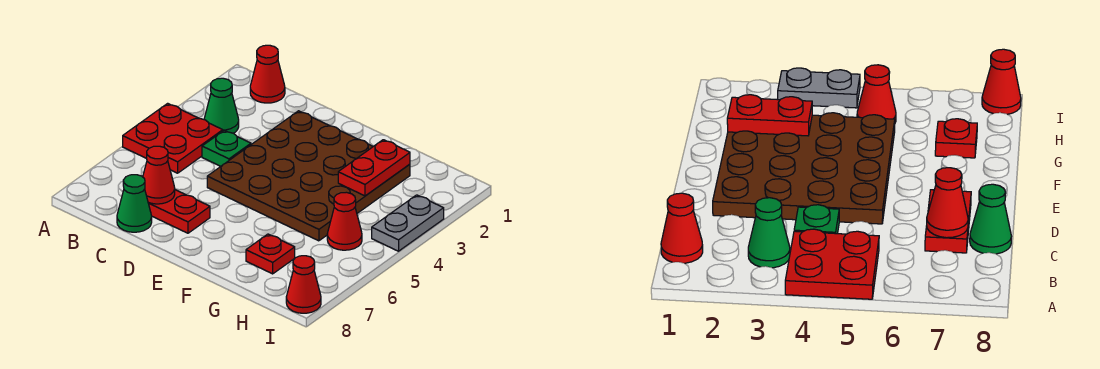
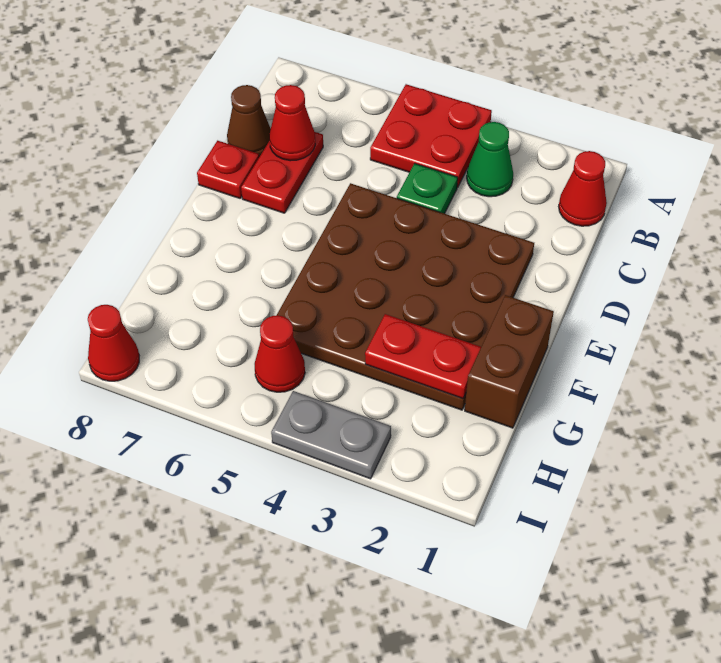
green cone C8 level 1 -> brown cone C8 level 1
none -> brown brick F1:G1 level 1
red plate G7 level 1 -> red plate D8 level 1

